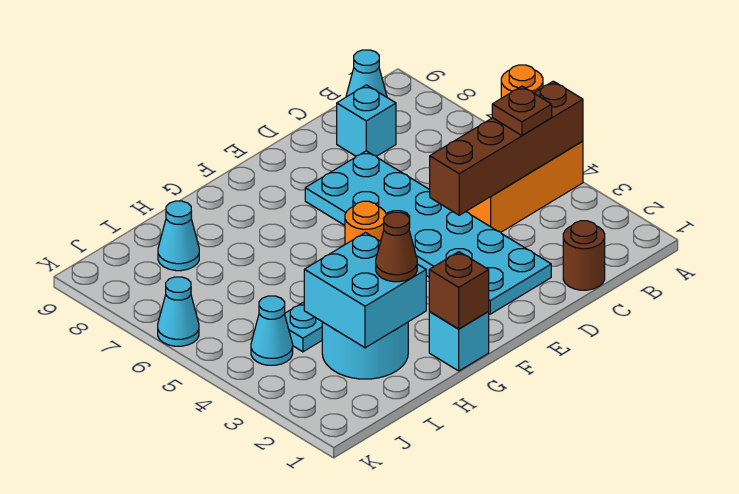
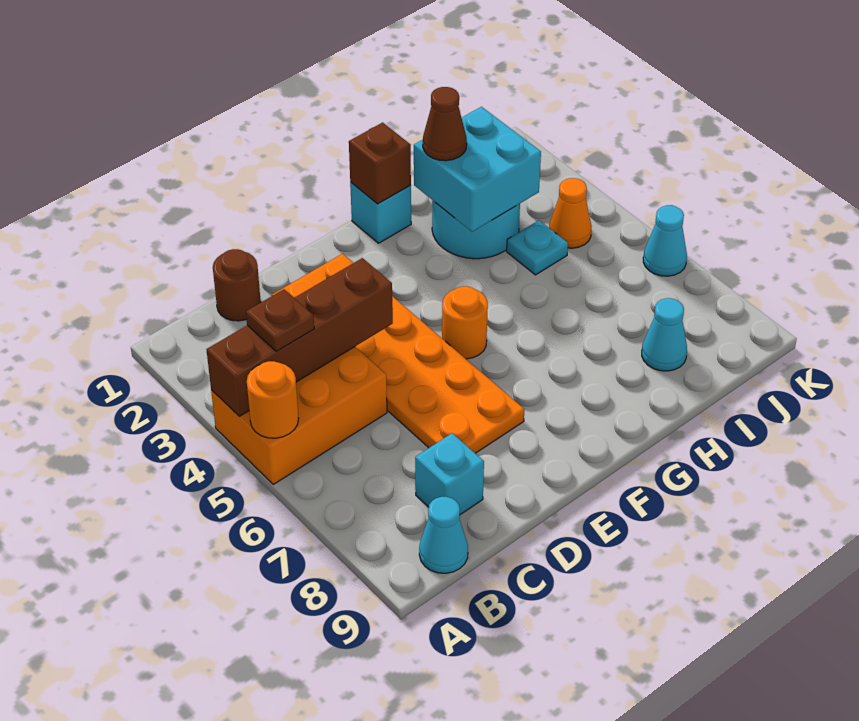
cyan plate D2:E7 level 1 -> orange plate D2:E7 level 1
cyan cone J4 level 1 -> orange cone J4 level 1

